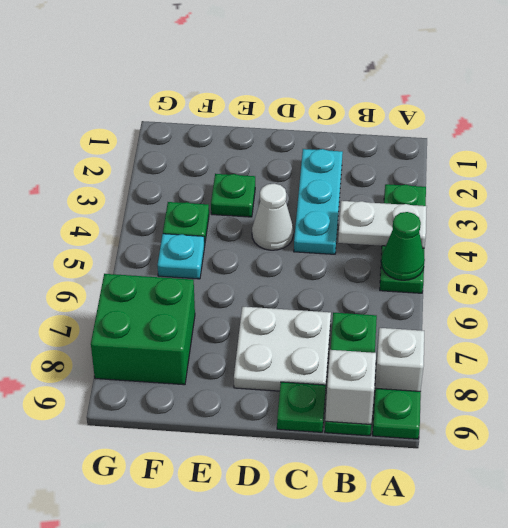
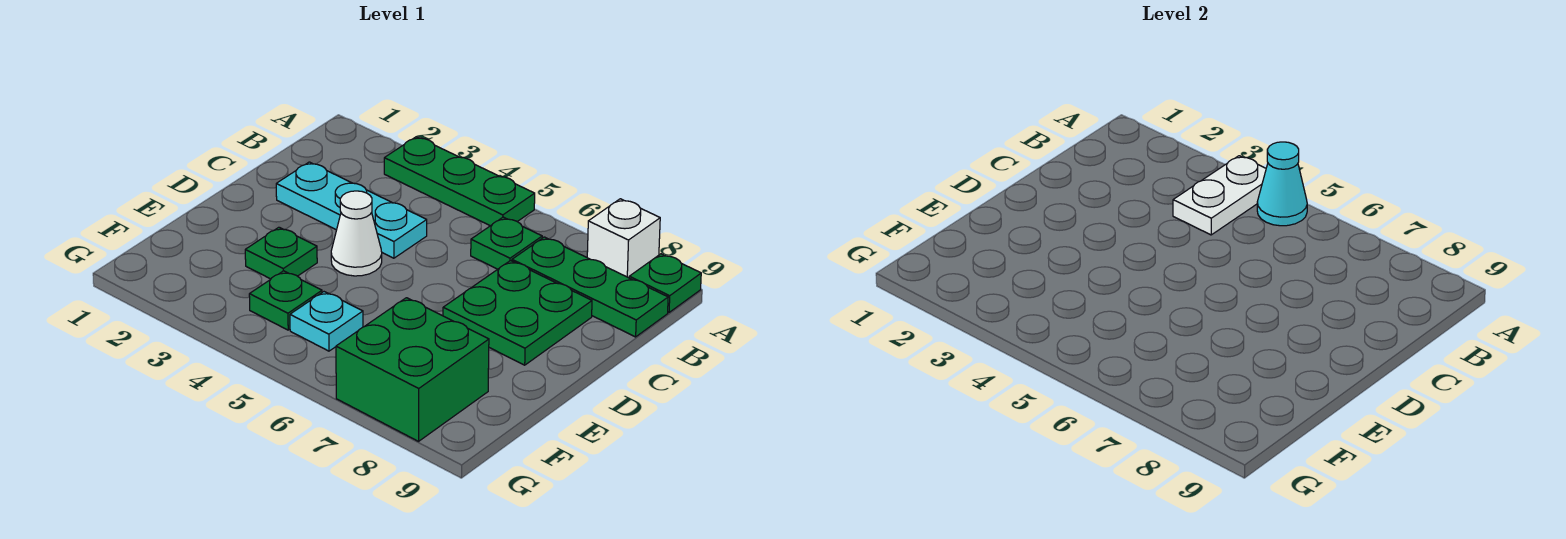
green cone A5 level 2 -> cyan cone A5 level 2
white brick B9 level 2 -> none
white plate C7:D8 level 1 -> green plate C7:D8 level 1
green plate C9 level 1 -> green plate B6 level 1

